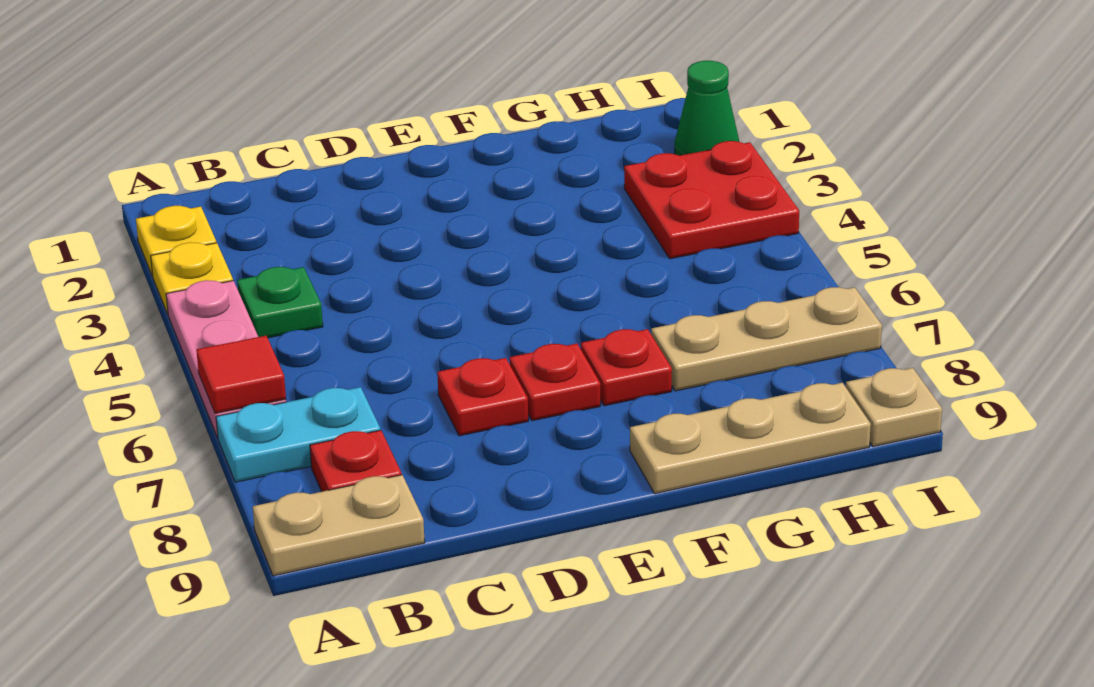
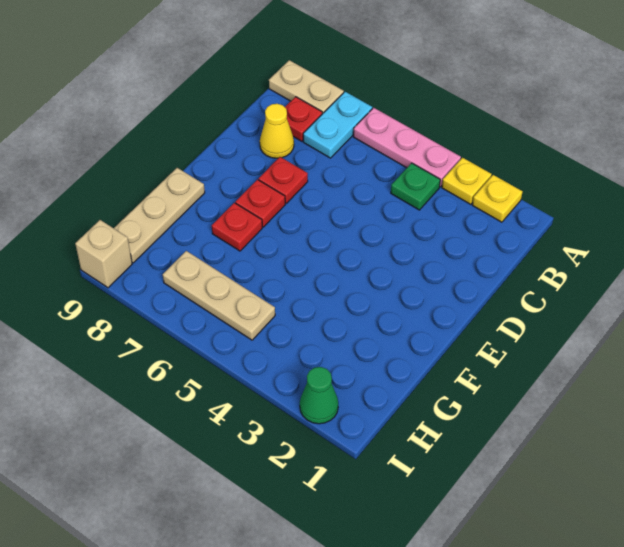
red tile A6 level 2 -> none
tan plate A9:B9 level 1 -> tan plate A8:A9 level 1
none -> yellow cone C8 level 1
tan plate G7:I7 level 1 -> tan plate H5:H7 level 1
red plate H3:I4 level 1 -> none
tan plate I9 level 1 -> tan brick I9 level 1

